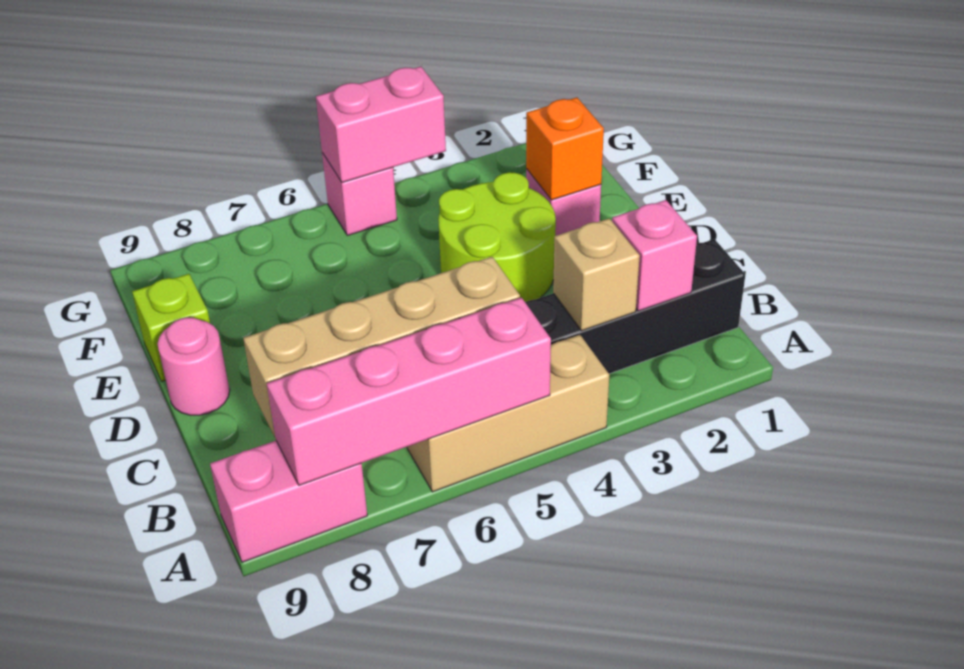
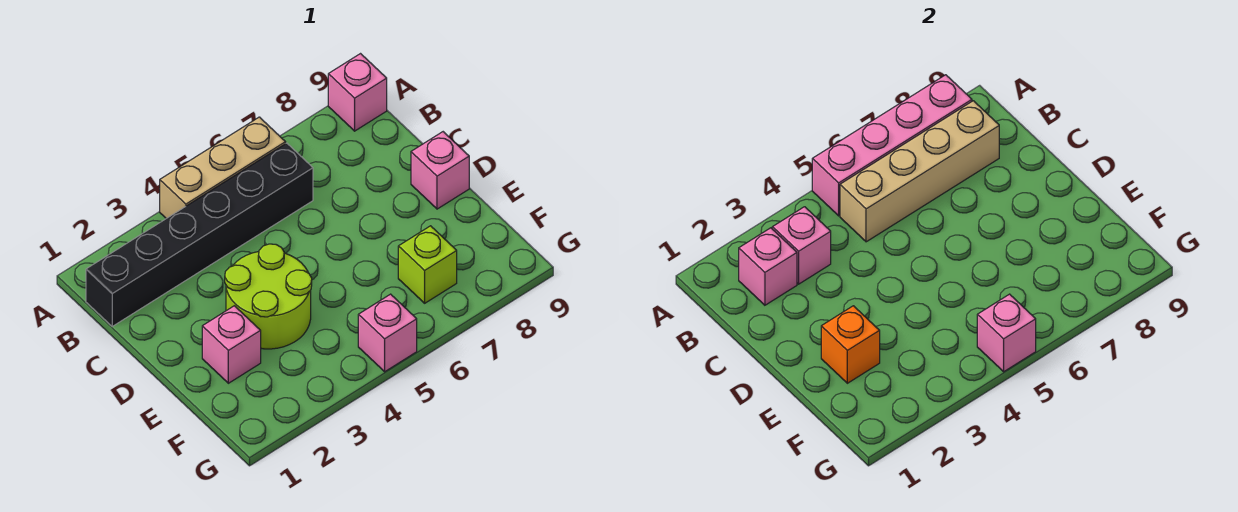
pink brick A8:A9 level 1 -> pink brick A9 level 1
tan brick B3 level 2 -> pink brick B3 level 2
pink round brick D9 level 1 -> pink brick D9 level 1
lime brick E9 level 1 -> lime brick F7 level 1
pink brick G4:G5 level 2 -> pink brick G5 level 2

